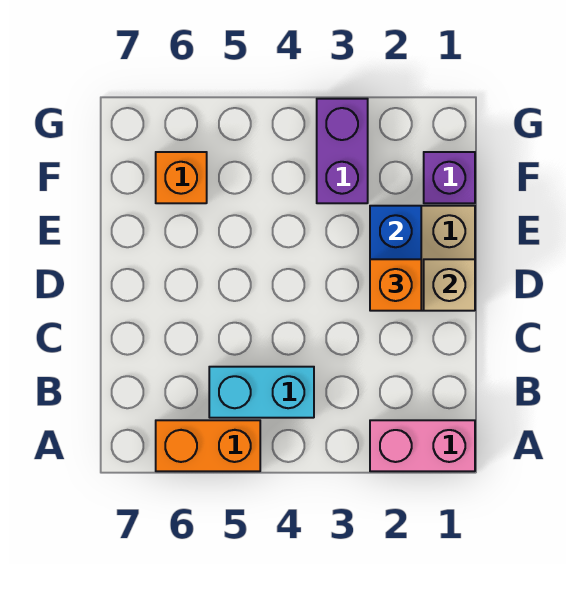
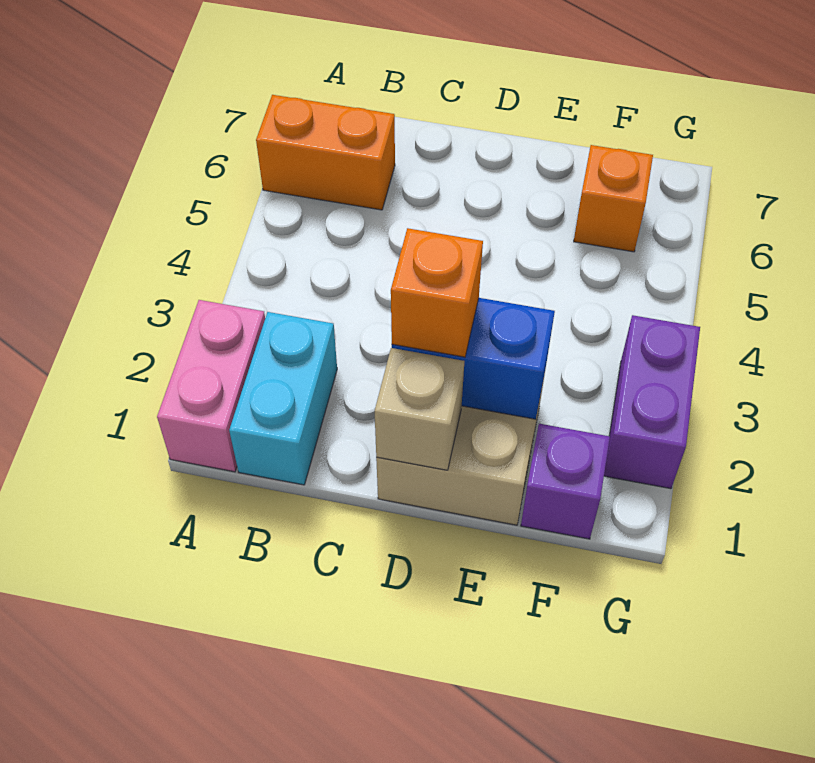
orange brick A5:A6 level 1 -> orange brick A6:B6 level 1
cyan brick B4:B5 level 1 -> cyan brick B1:B2 level 1
purple brick F3:G3 level 1 -> purple brick G2:G3 level 1

